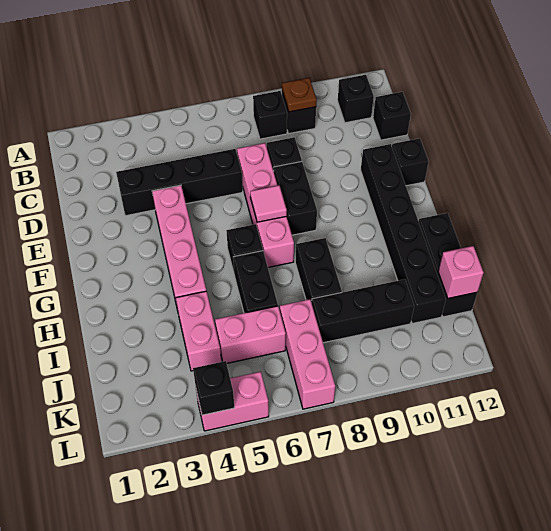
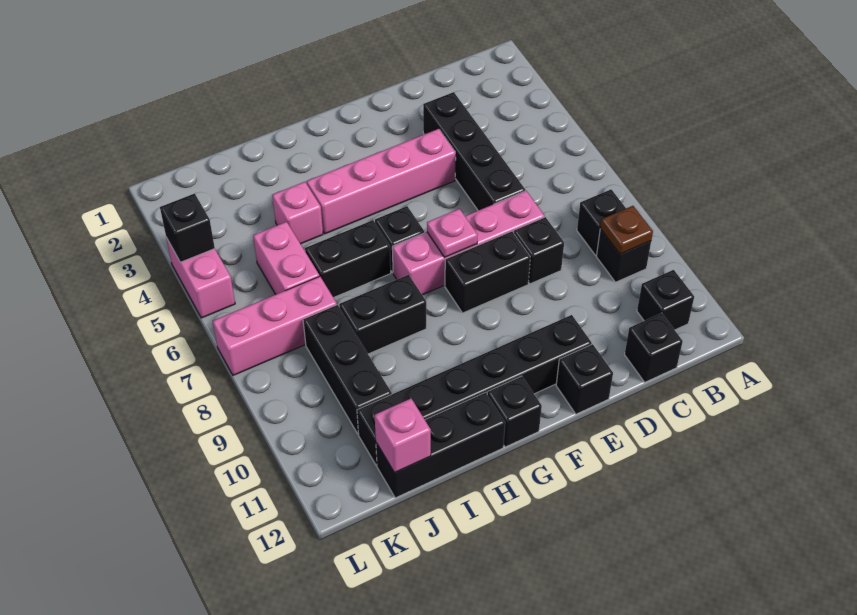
pink tile F7 level 2 -> pink plate F7 level 2
none -> black brick G12 level 1
pink brick I4:J4 level 1 -> pink brick I4 level 1

